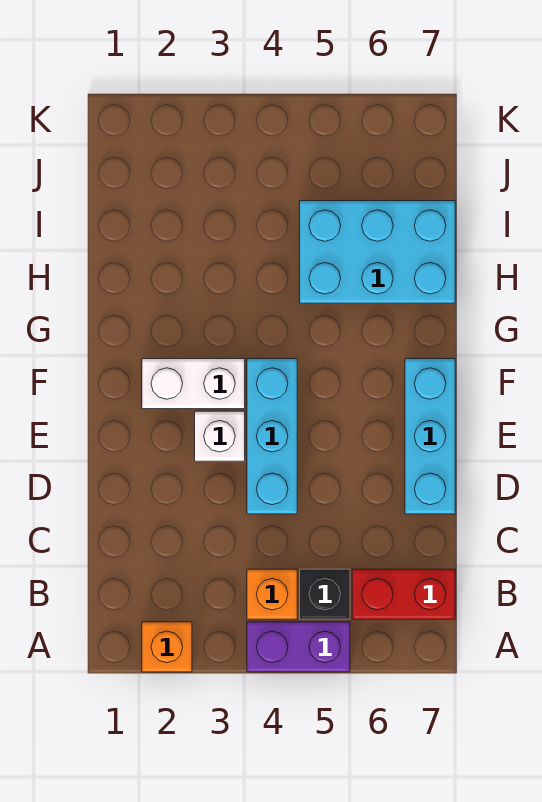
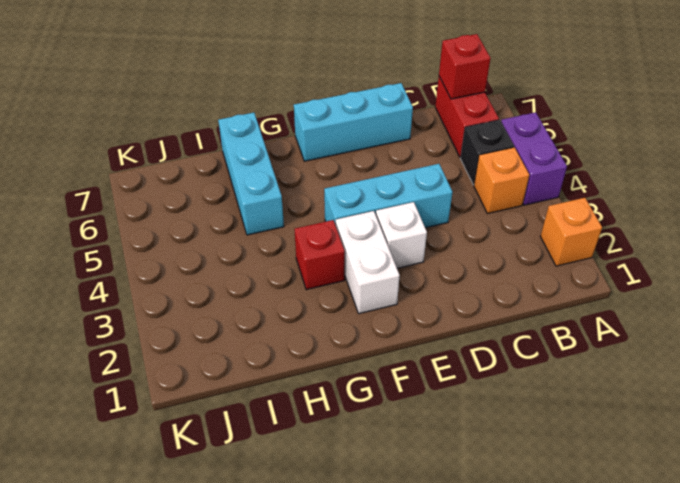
none -> red brick B7 level 2
none -> red brick G3 level 1
cyan brick H5:I7 level 1 -> cyan brick H5:H7 level 1

